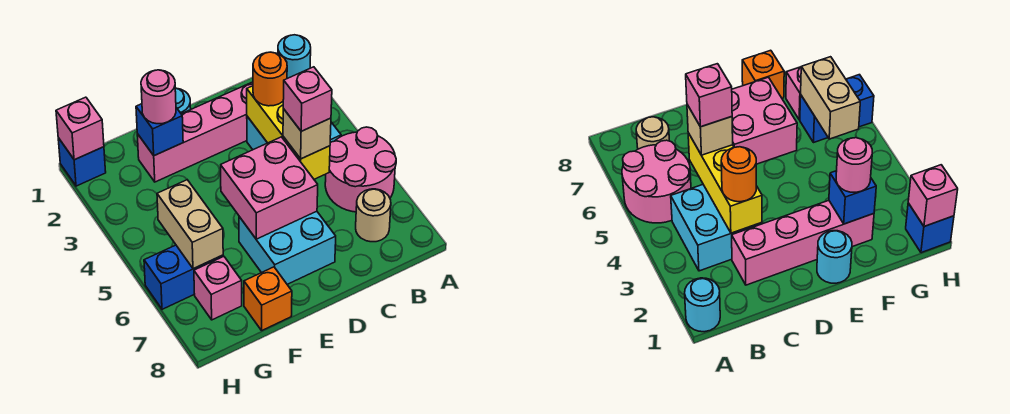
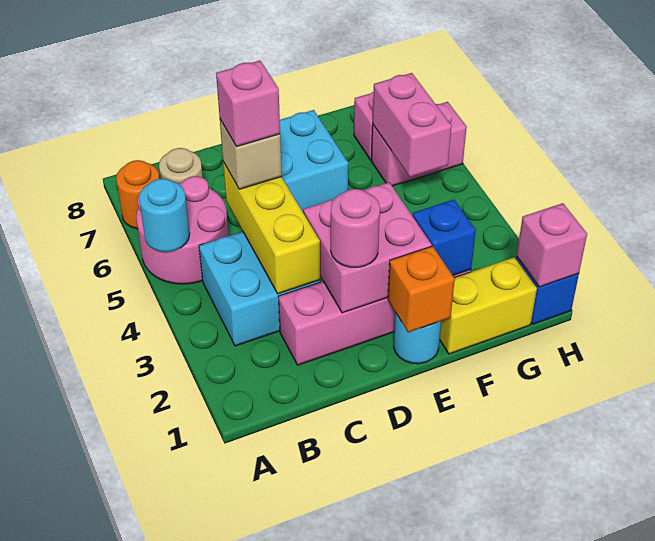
cyan round brick A1 level 1 -> cyan round brick A5 level 2
orange round brick C3 level 3 -> orange round brick A7 level 1
pink brick D5:E6 level 2 -> pink brick D2:E3 level 2
none -> yellow brick F1:G1 level 1
pink round brick F2 level 3 -> pink round brick D2 level 3
orange brick F8 level 1 -> orange brick E1 level 2
tan brick G5:G6 level 2 -> pink brick G5:G6 level 2
blue brick G6:H6 level 1 -> pink brick G6:H6 level 1

